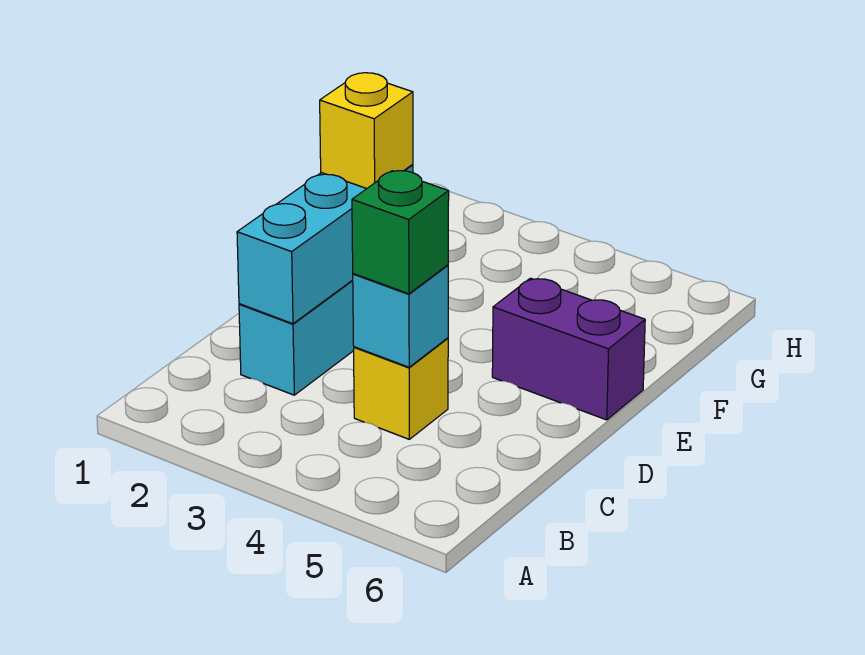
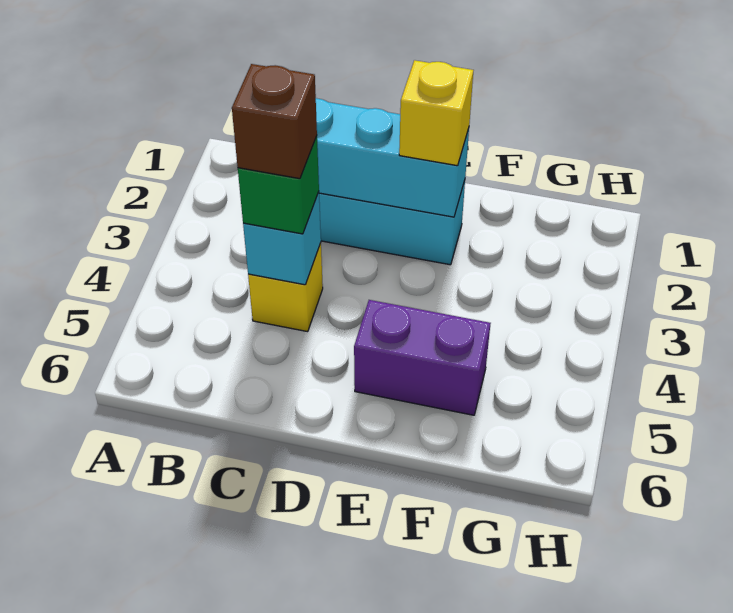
none -> brown brick C4 level 4
purple brick E5:E6 level 1 -> purple brick E5:F5 level 1

